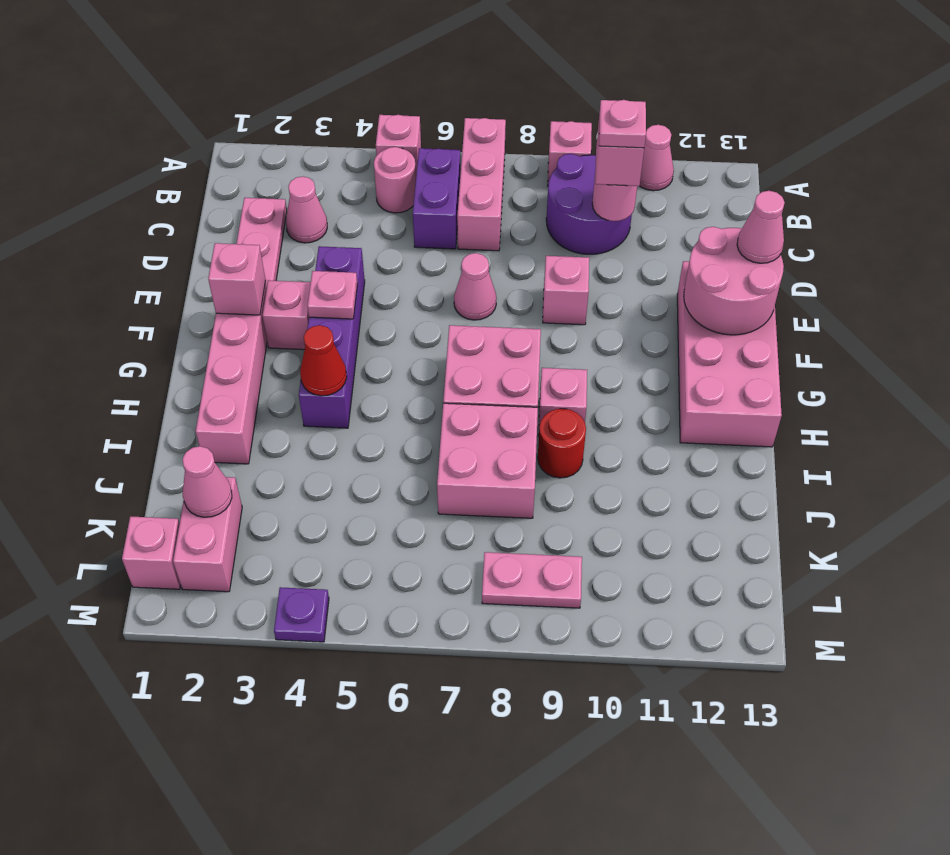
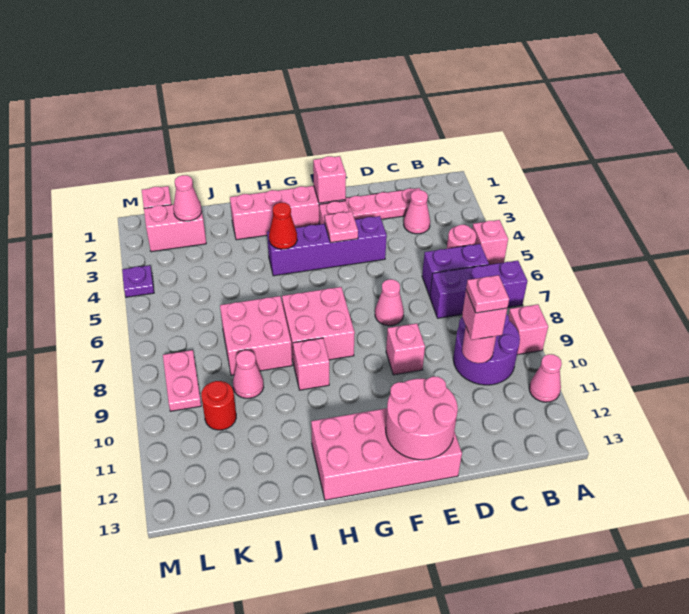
pink brick A7:C7 level 1 -> purple brick A7:C7 level 1
pink cone E13 level 3 -> pink cone J9 level 1
red round brick I9 level 1 -> red round brick K10 level 1

